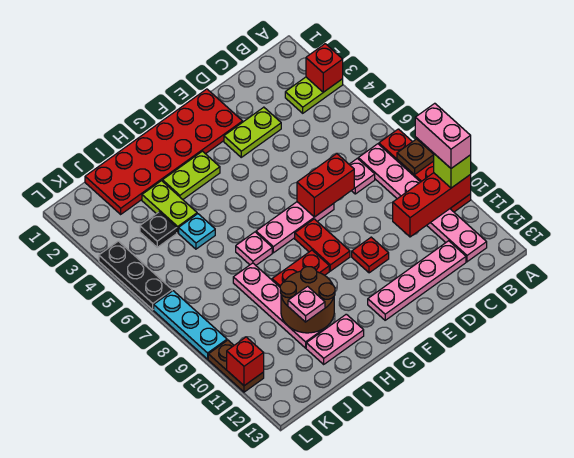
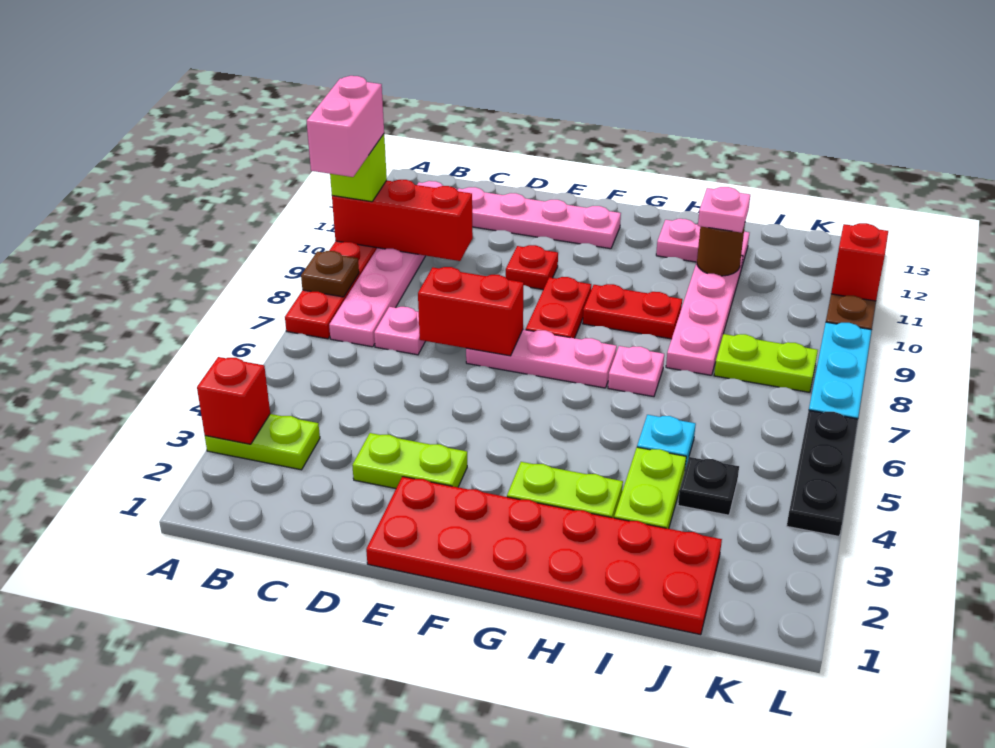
brown round brick H10:I11 level 2 -> brown round brick I11 level 2
none -> lime plate J8:K8 level 1

